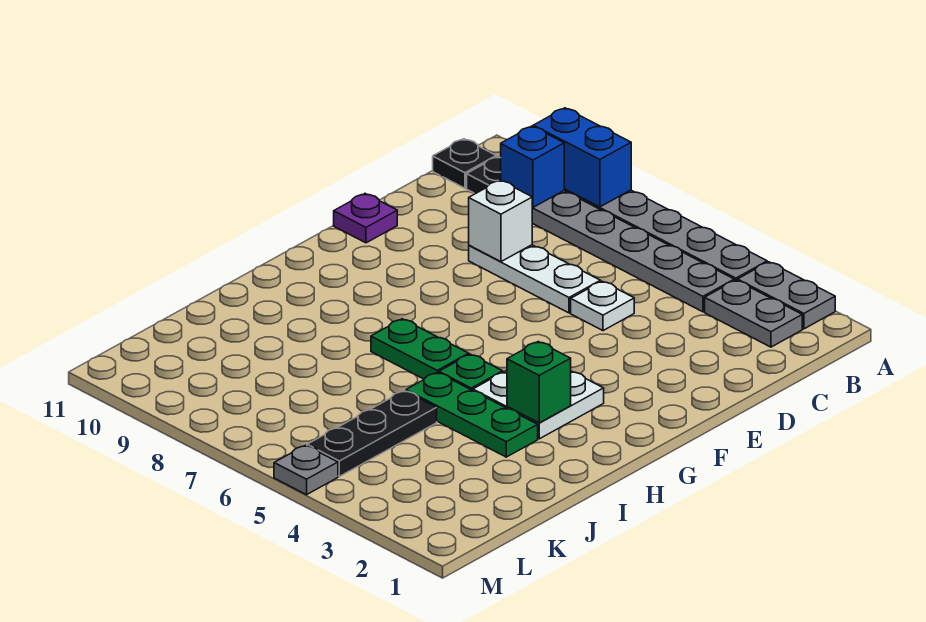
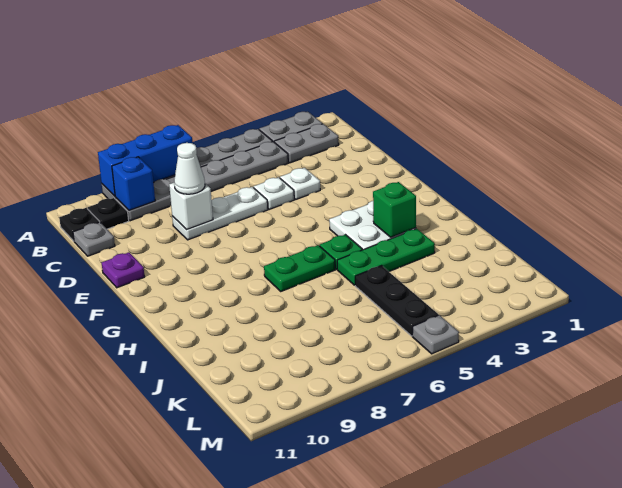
blue brick A8:A9 level 2 -> blue brick A7:A9 level 2
none -> grey plate C11 level 1
none -> white plate D4 level 1
none -> white cone D8 level 3

